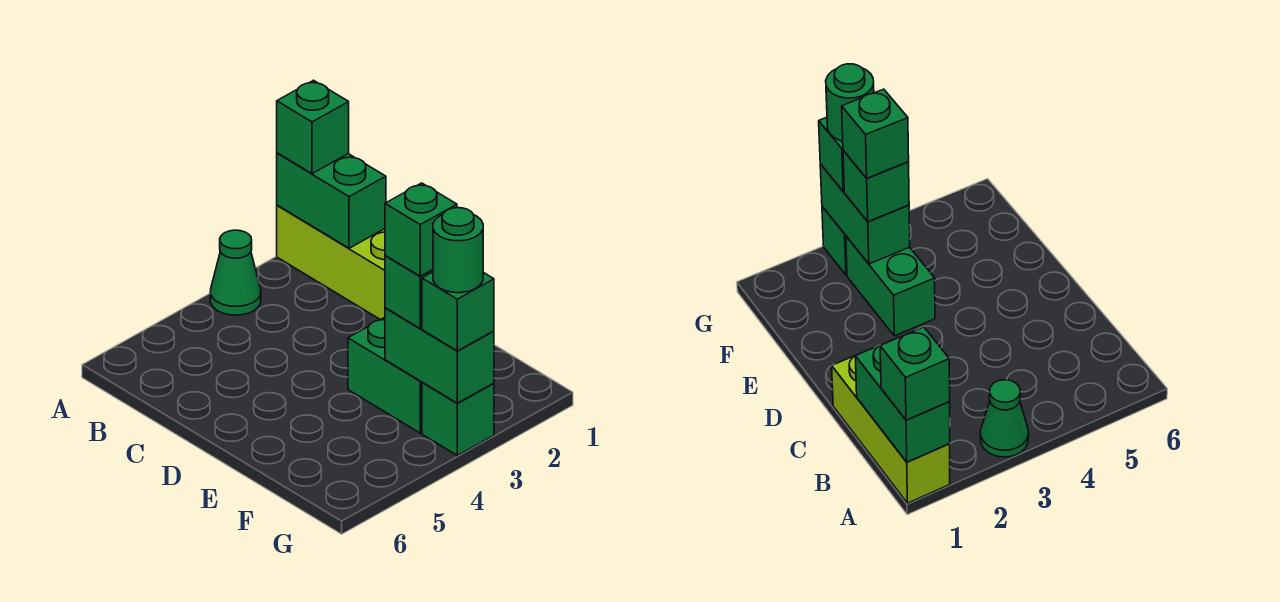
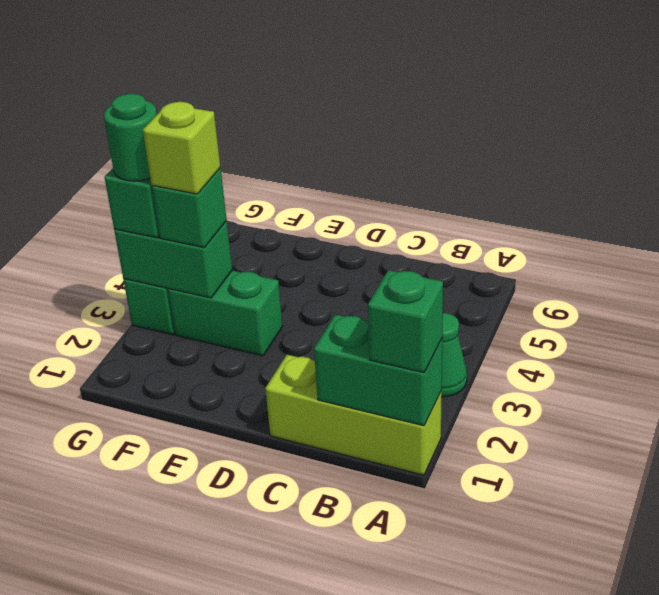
green brick F3 level 4 -> lime brick F3 level 4

